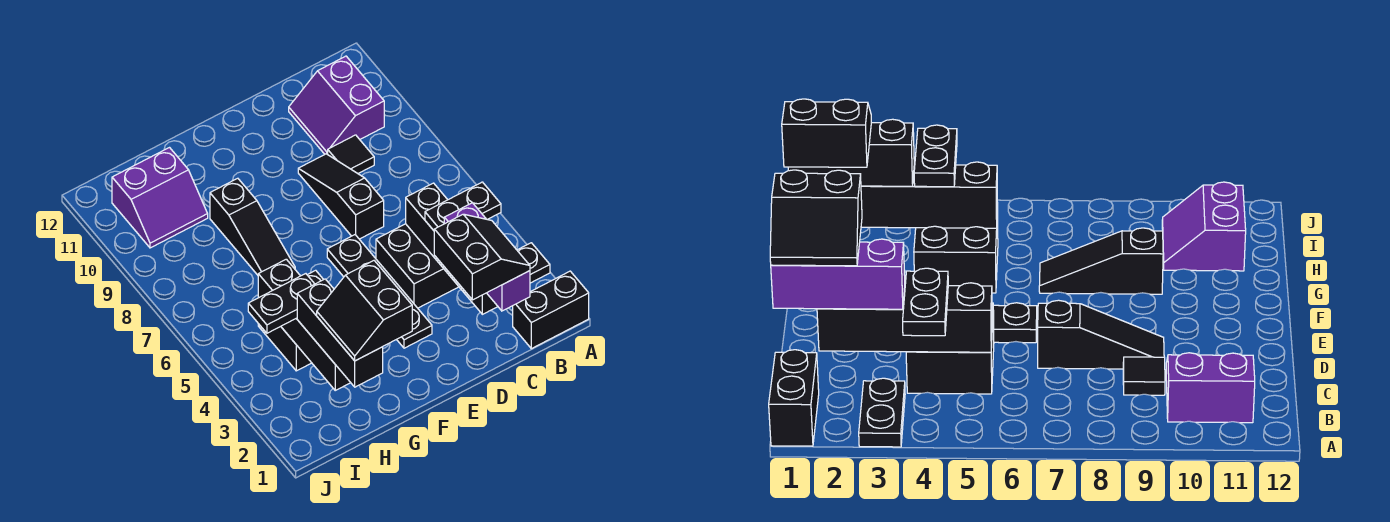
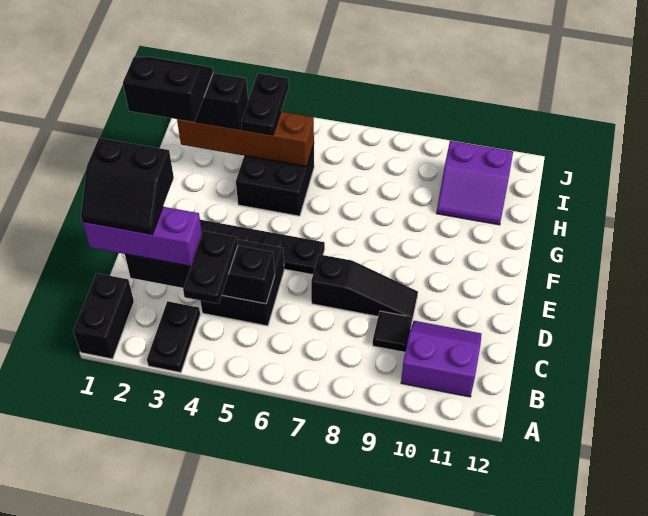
black slope G7:G9 level 1 top 9 -> none
black brick H2:H5 level 2 -> brown brick H2:H5 level 2
purple slope H10:I11 level 1 top 11 -> purple slope H10:I11 level 1 top I

